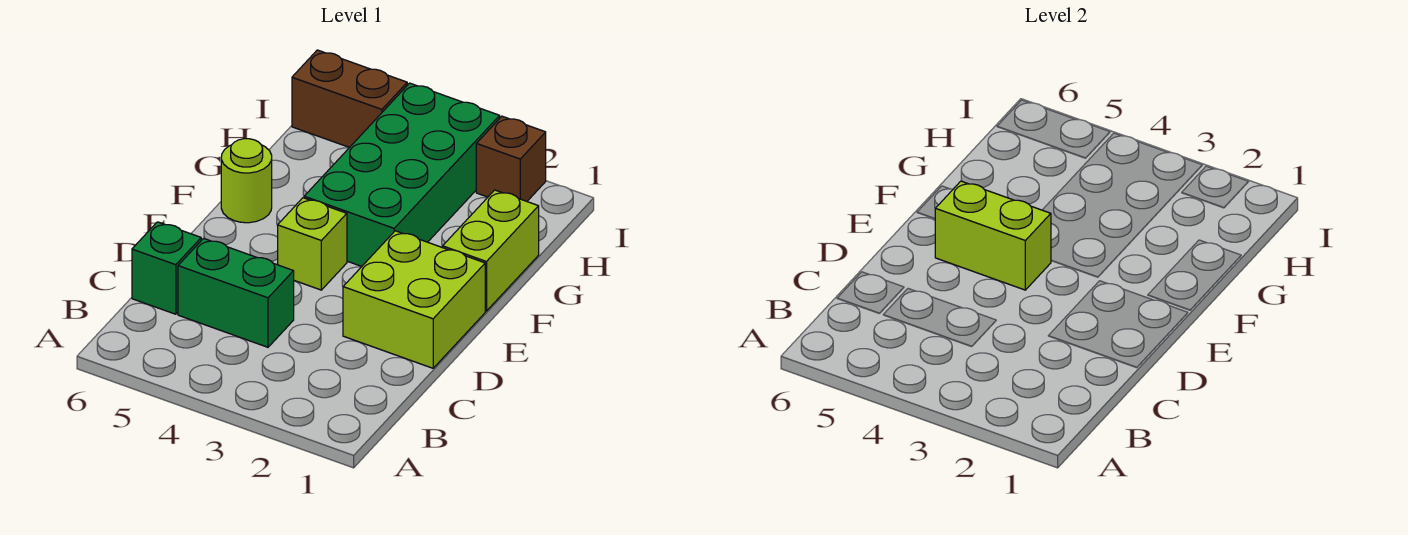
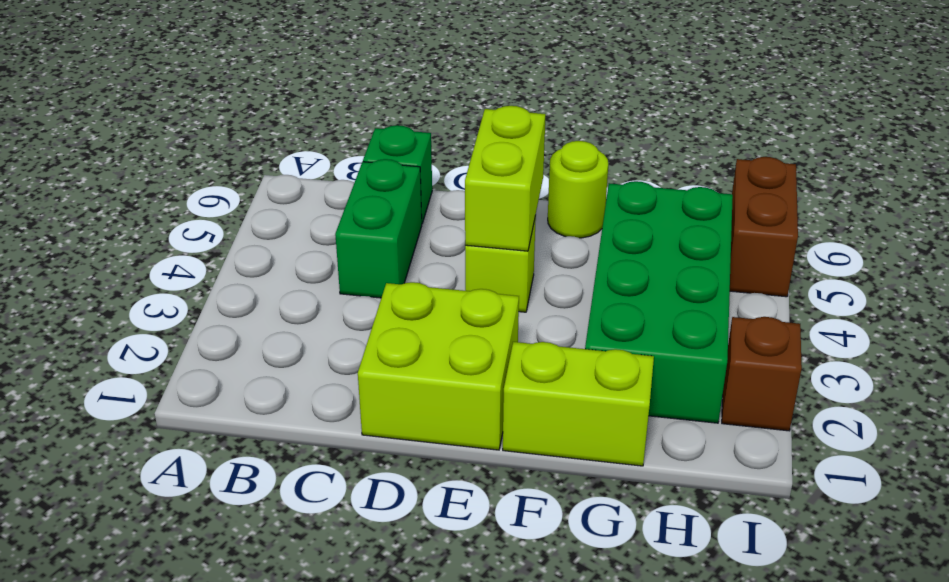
green brick F3:I4 level 1 -> green brick G2:H5 level 1

